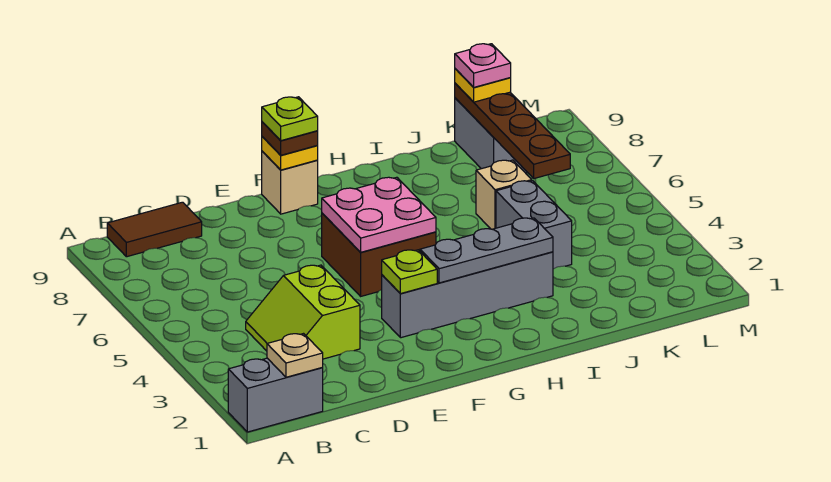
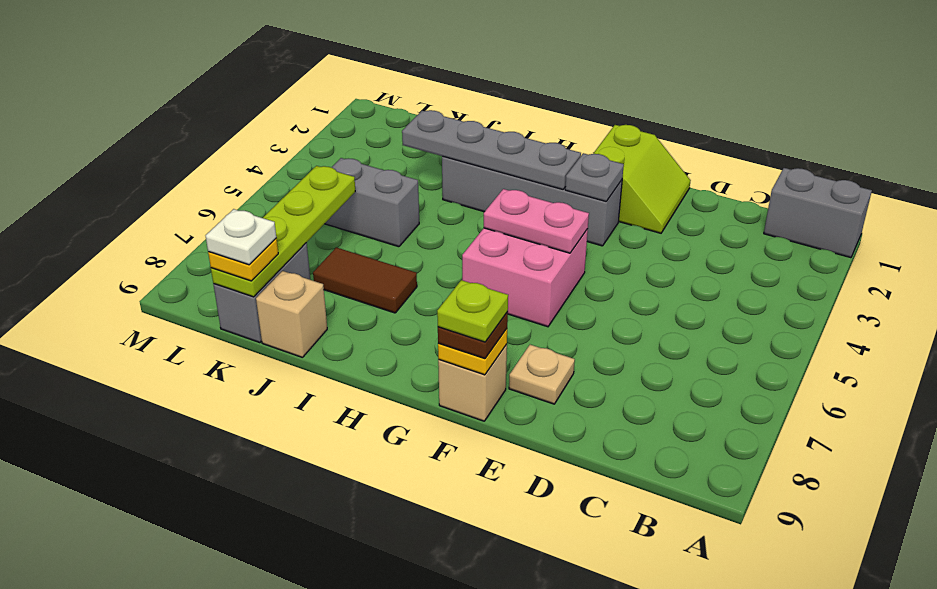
tan plate B1 level 2 -> tan plate E8 level 1
brown tile B9:C9 level 1 -> brown tile I7:J7 level 1
lime slope C3:D4 level 1 top D -> lime slope E1:F2 level 1 top F
lime plate F3 level 2 -> grey plate F3 level 2
brown brick F5:G6 level 1 -> pink brick F5:G6 level 1
pink plate F5:G6 level 2 -> pink plate F5:G5 level 2
grey plate G3:I3 level 2 -> grey plate G3:J3 level 2
grey brick J4:J5 level 1 -> grey brick J5:K5 level 1
tan brick J6 level 1 -> tan brick J9 level 1
brown plate K6:K9 level 2 -> lime plate K6:K9 level 2
pink plate K9 level 4 -> white plate K9 level 4

